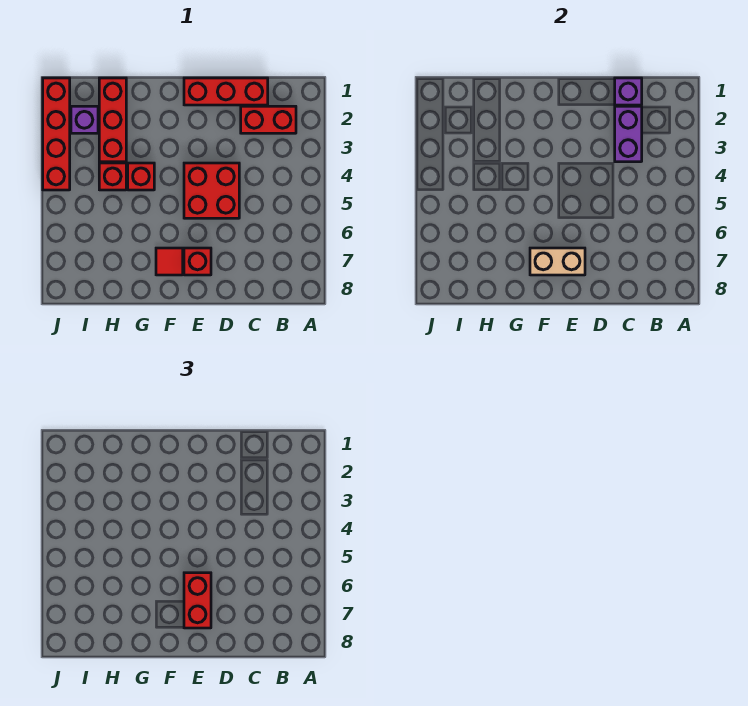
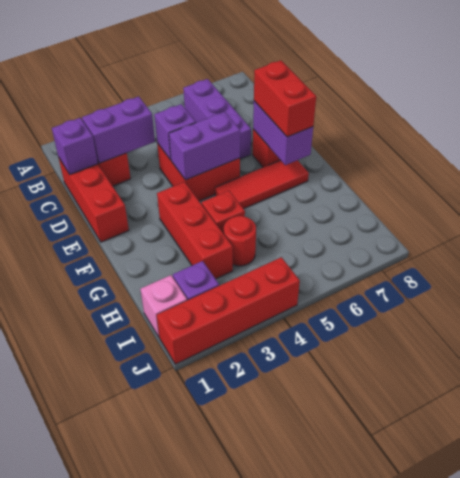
none -> purple brick B6:D6 level 1
none -> purple brick D4 level 2
none -> purple brick E4:E5 level 2
red brick E6:E7 level 3 -> red brick E7:F7 level 3
tan brick E7:F7 level 2 -> purple brick E7:F7 level 2
red tile F7 level 1 -> red tile F5:F7 level 1
red brick H1:H3 level 1 -> red brick F3:H3 level 1
red brick H4 level 1 -> red round brick H4 level 1
none -> pink brick I1 level 1

